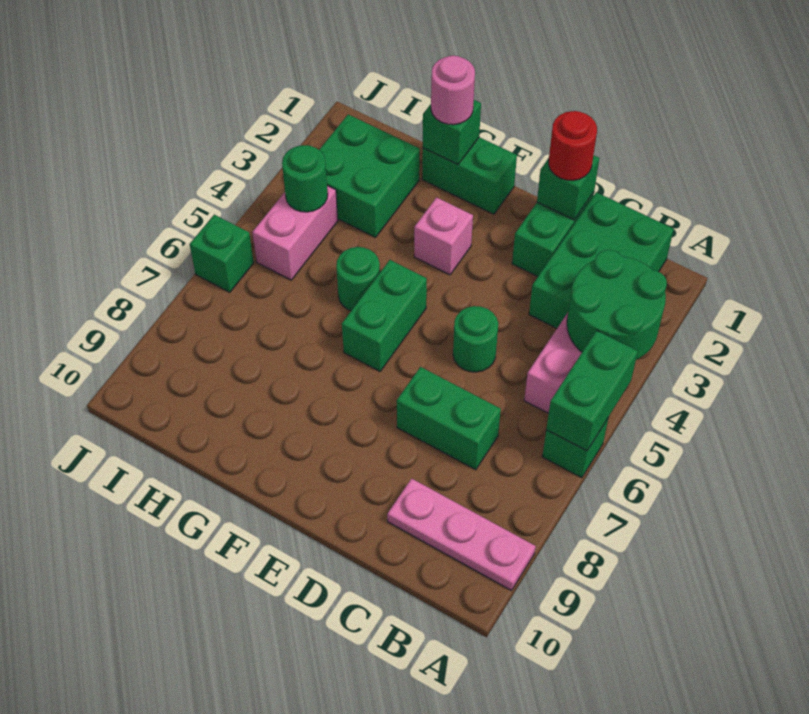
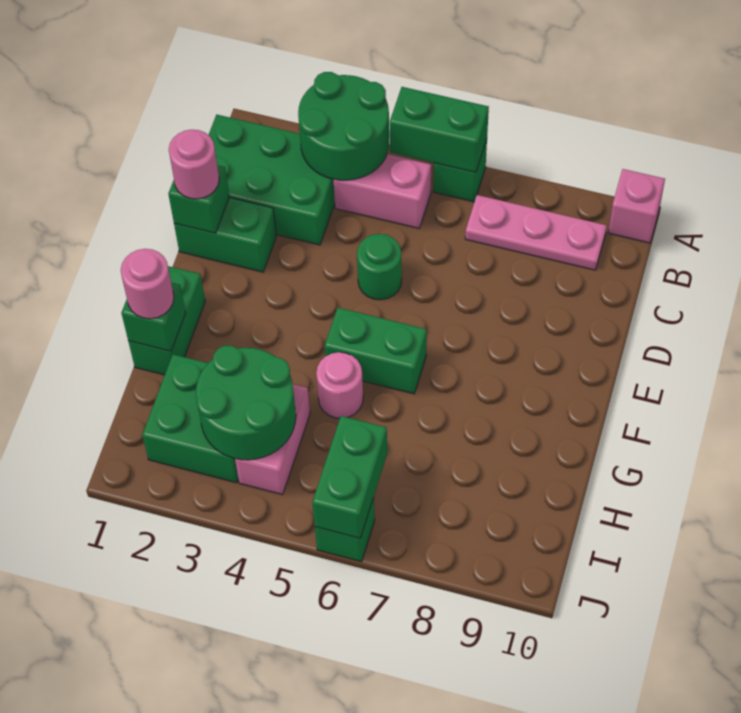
pink plate A9:C9 level 1 -> pink plate B7:B9 level 1
green brick C7:D7 level 1 -> green brick I6:J6 level 2
red round brick D1 level 3 -> pink round brick D1 level 3
pink brick F3 level 1 -> pink brick A10 level 1
green round brick G5 level 1 -> pink round brick G5 level 1
pink brick I4:I5 level 1 -> pink brick H4:I4 level 1
green round brick I4 level 2 -> green round brick H3:I4 level 2

